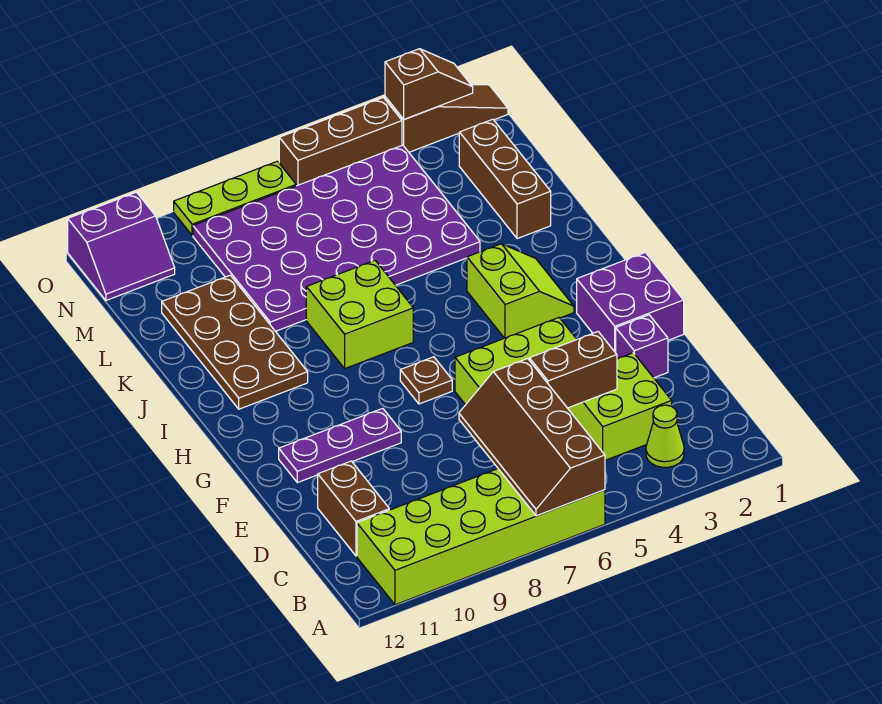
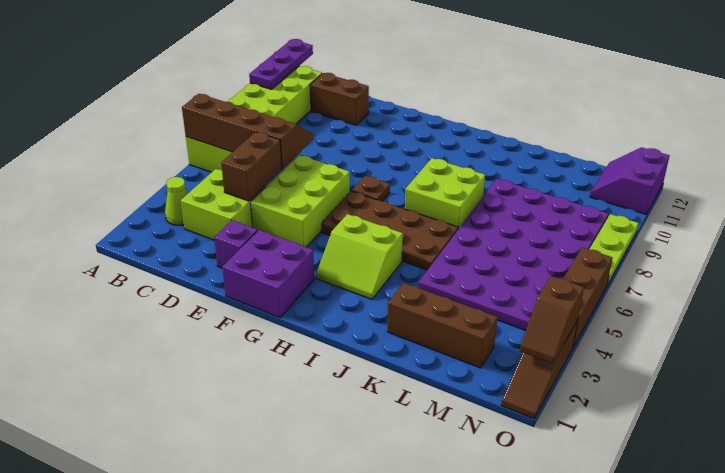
purple plate F9:F11 level 1 -> purple plate A10:A12 level 2
brown plate I10:L11 level 1 -> brown plate G5:J6 level 1

